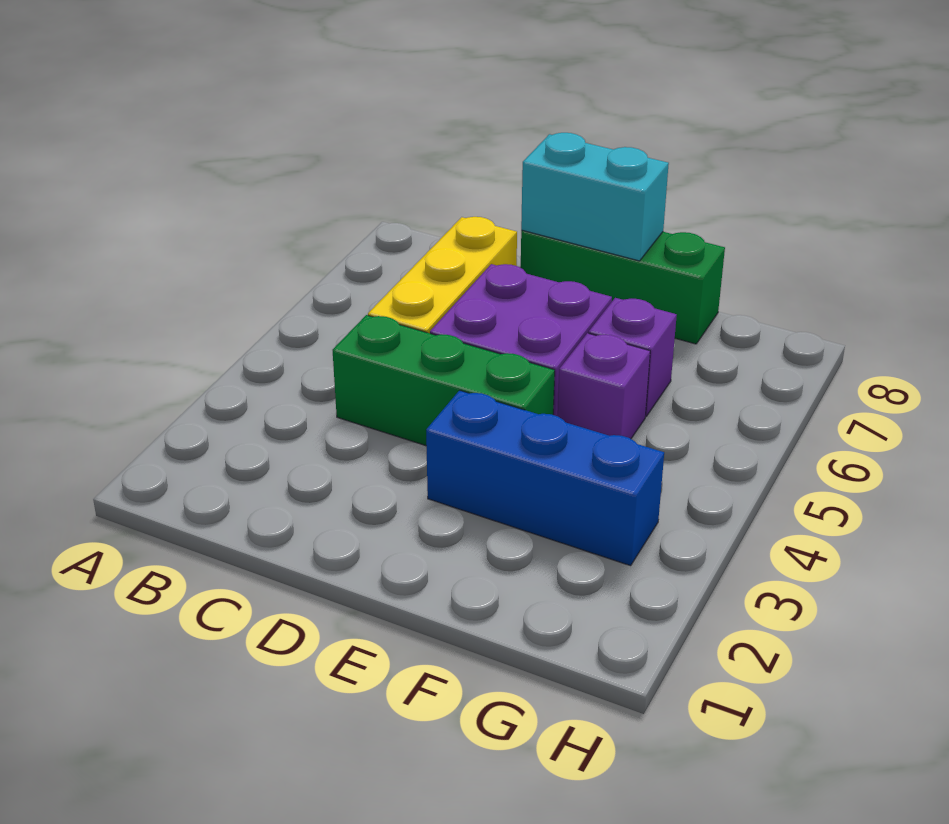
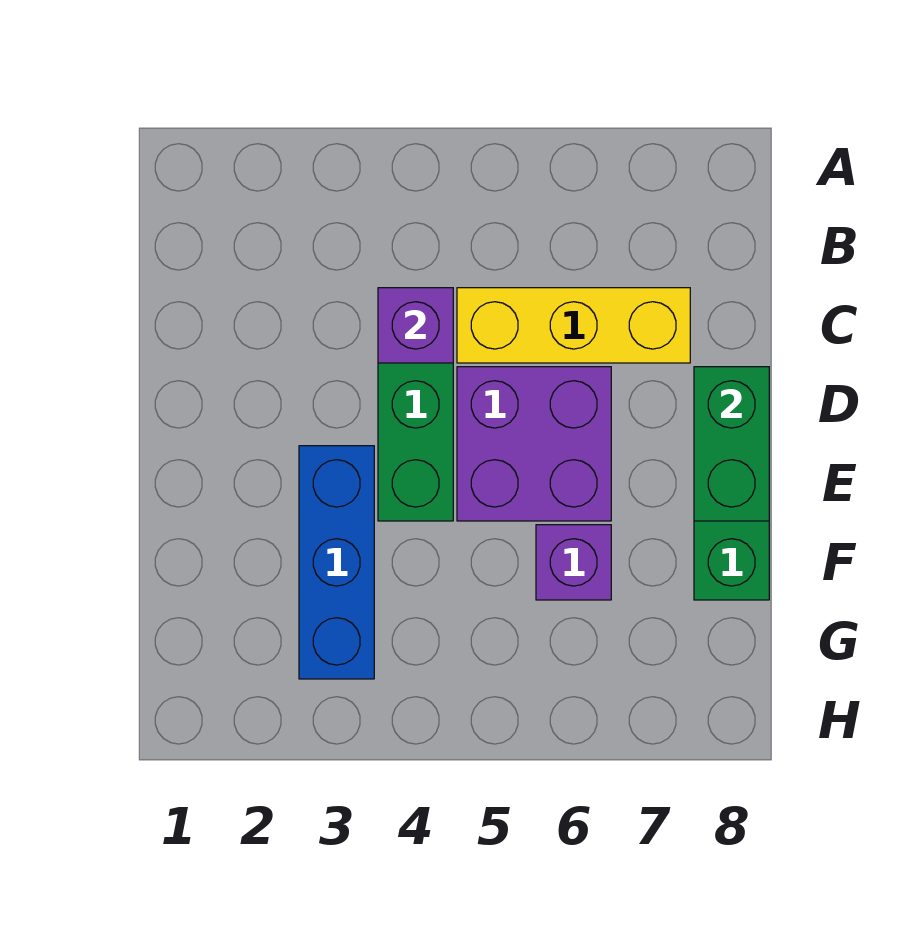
cyan brick D8:E8 level 2 -> green brick D8:E8 level 2
purple brick F5 level 1 -> purple brick C4 level 2

